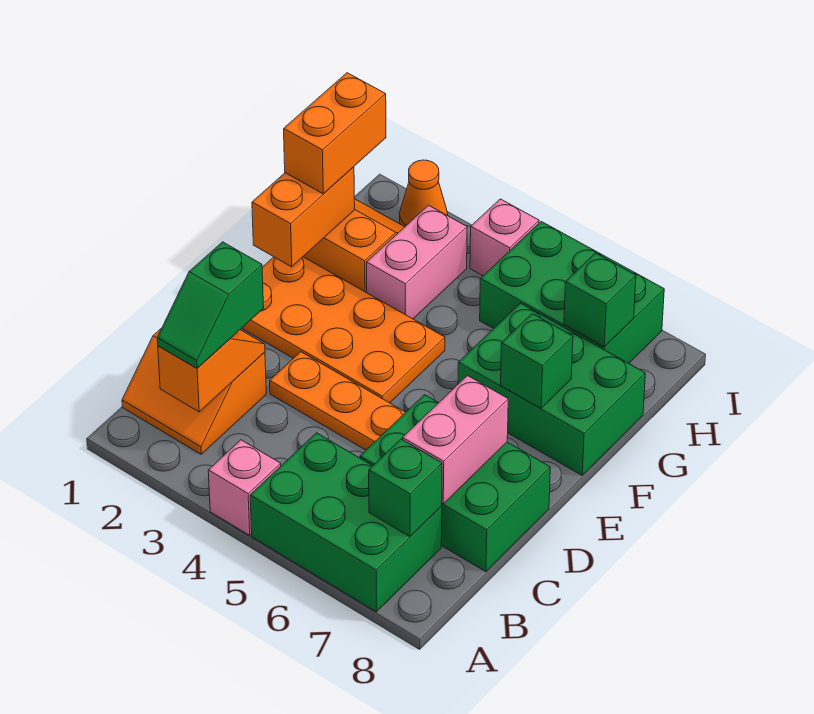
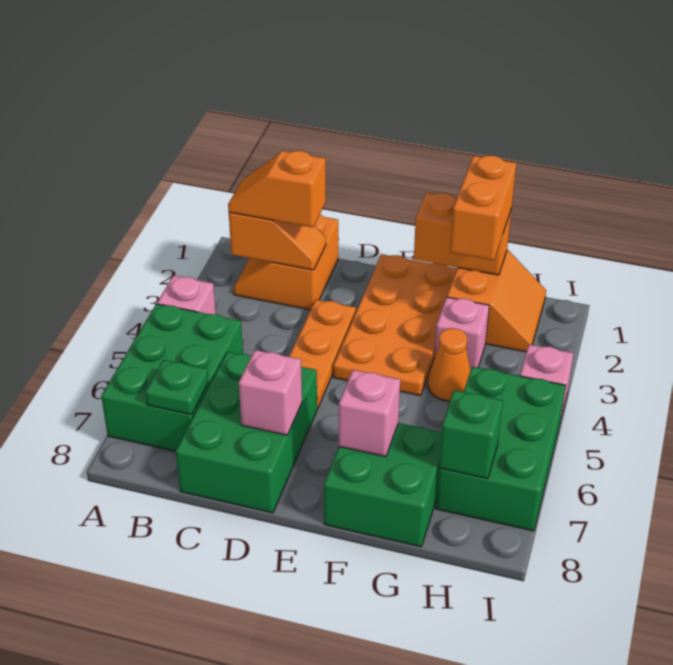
green slope B2:C2 level 3 top C -> orange slope B2:C2 level 3 top C
green brick B7 level 2 -> green plate B7 level 2
pink brick C7:D7 level 2 -> pink brick D7 level 2
green brick F6:G8 level 1 -> green brick F7:G8 level 1
green brick F7 level 2 -> pink brick F7 level 2
orange brick G1:H1 level 3 -> orange brick G1:G2 level 3
pink brick G3:H3 level 1 -> pink brick G3 level 1
orange cone I2 level 1 -> orange cone G4 level 1

